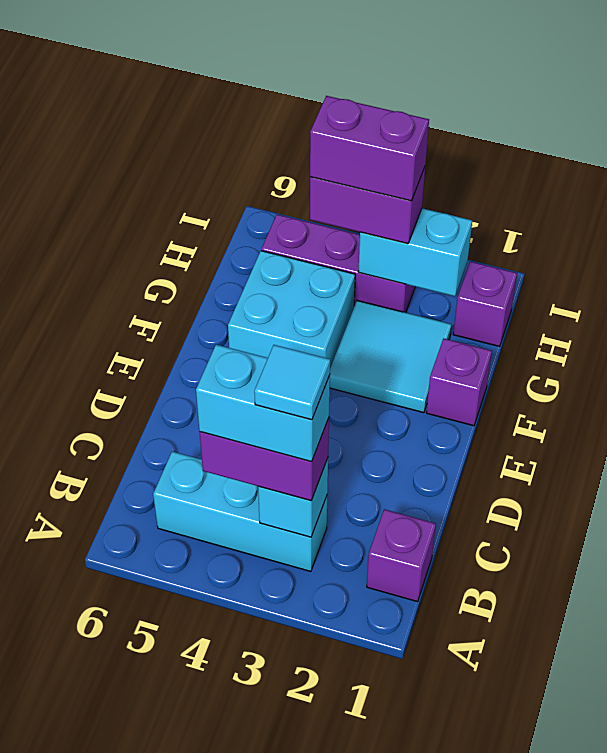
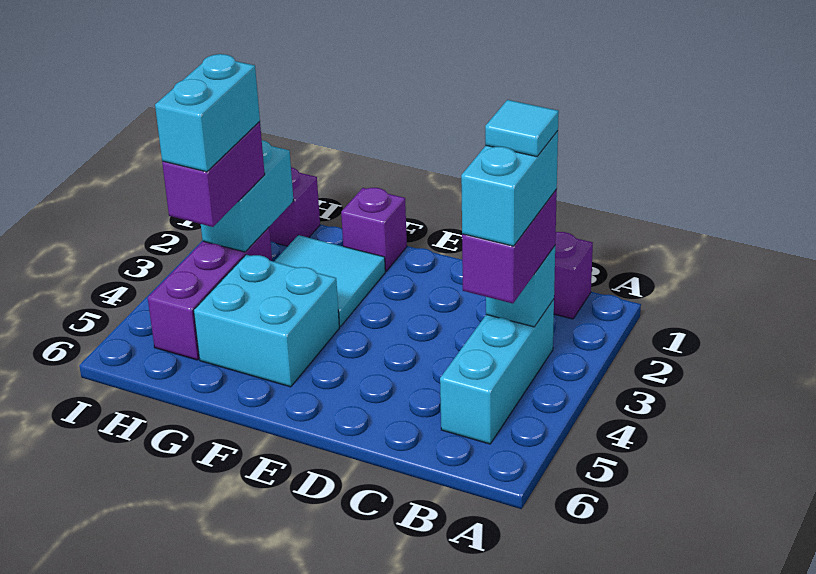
purple brick H3:H4 level 4 -> cyan brick H3:H4 level 4

